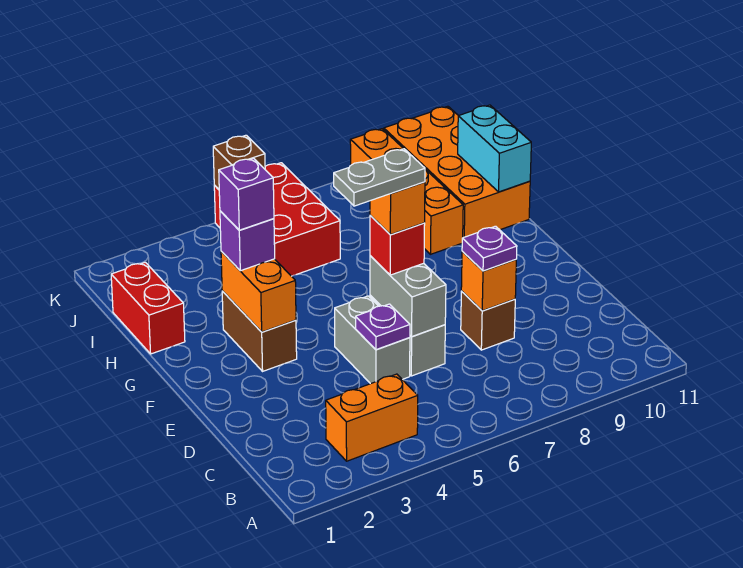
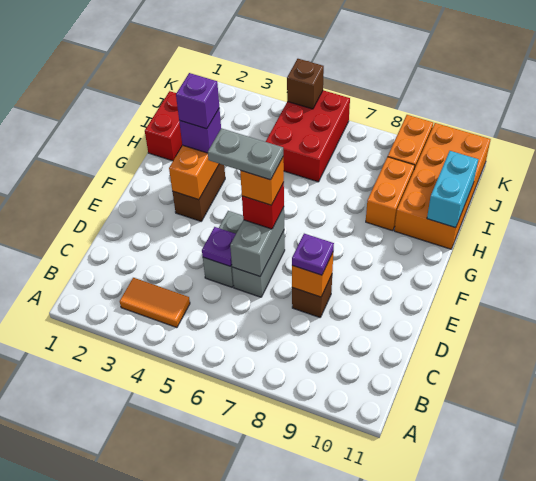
orange brick B3:B4 level 1 -> orange tile B3:B4 level 1

